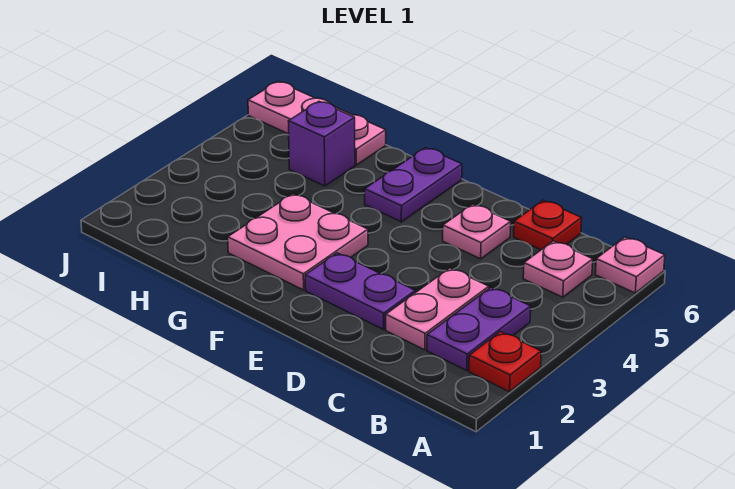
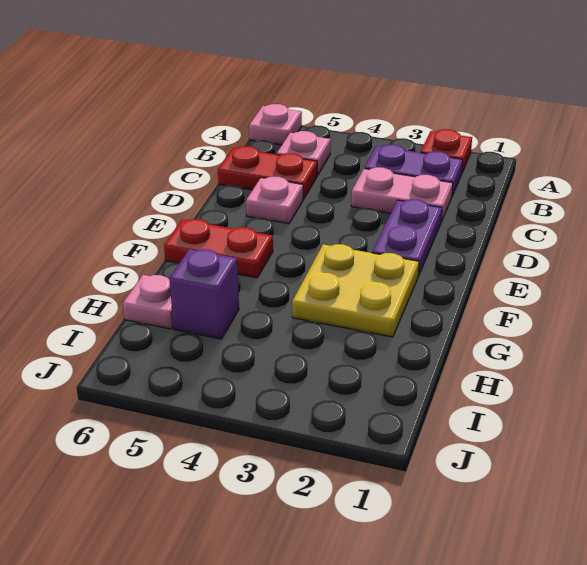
red plate C6 level 1 -> red plate C5:C6 level 1
pink plate F2:G3 level 1 -> yellow plate F2:G3 level 1
purple plate F5:F6 level 1 -> red plate F5:F6 level 1
pink plate H6:J6 level 1 -> pink plate H6 level 1

